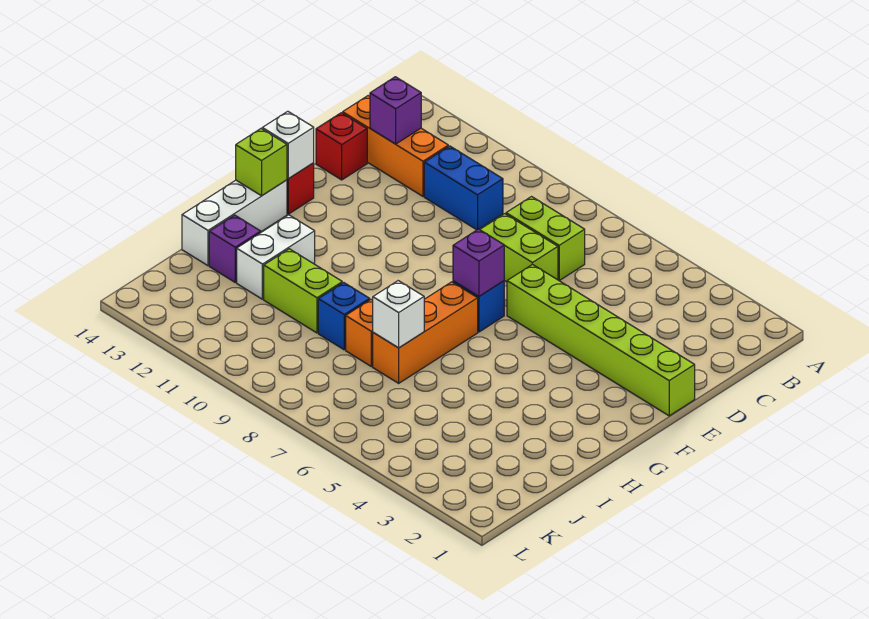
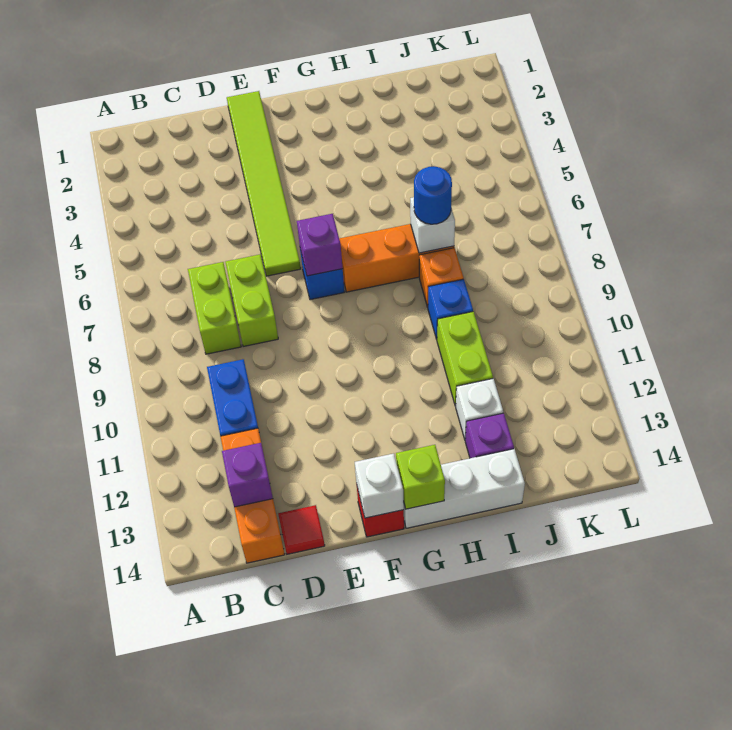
red brick D14 level 1 -> red tile D14 level 1
lime brick E1:E6 level 1 -> lime tile E1:E6 level 1
white brick H12:I12 level 1 -> white brick I12 level 1
none -> blue round brick I7 level 3

